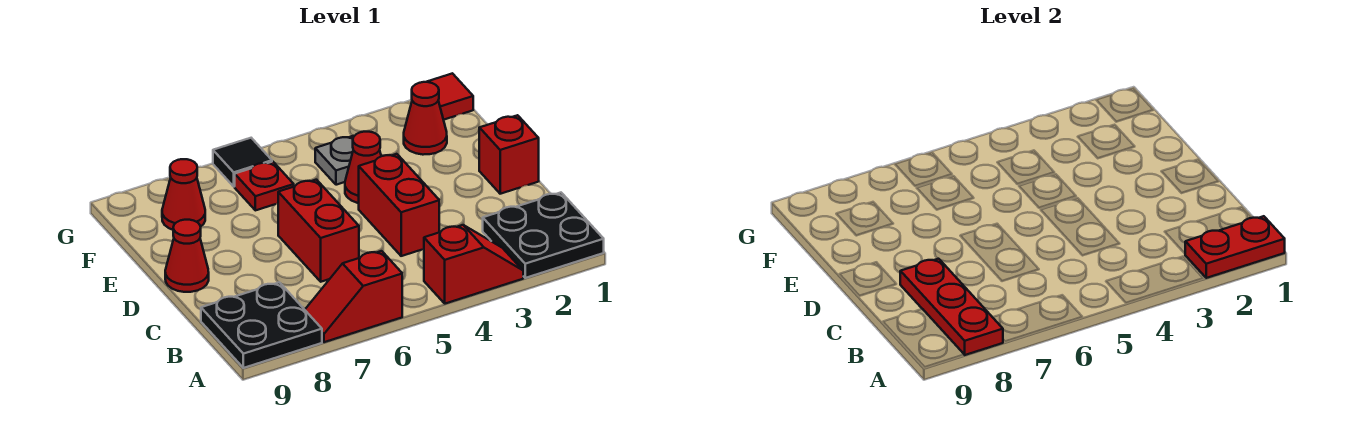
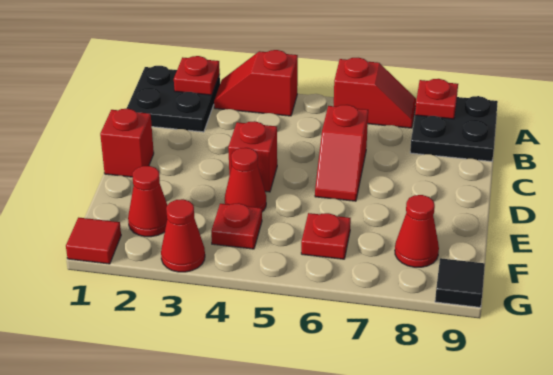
red plate A1:A2 level 2 -> red plate A2 level 2
red plate A8:C8 level 2 -> red plate A8 level 2
red brick C4:D4 level 1 -> red brick D4 level 1
red brick C6:D6 level 1 -> red slope C6:D6 level 1 top C
red cone D9 level 1 -> red cone G3 level 1
grey plate F4 level 1 -> red plate F4 level 1
black tile G6 level 1 -> black tile G9 level 1

